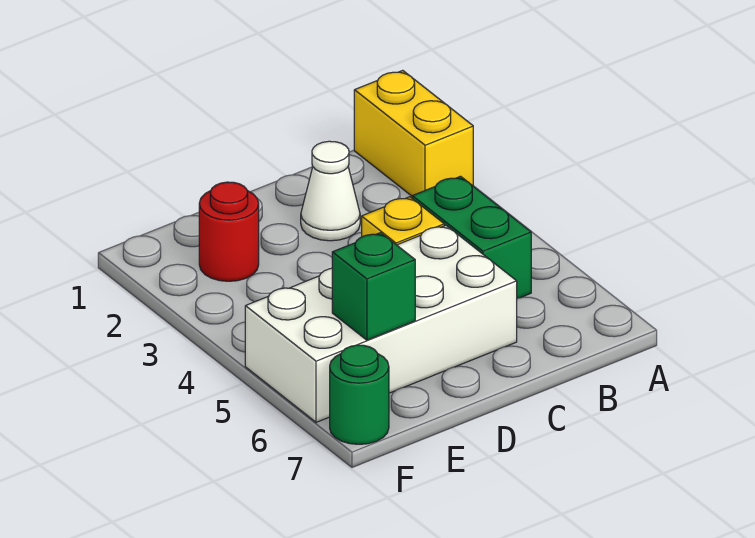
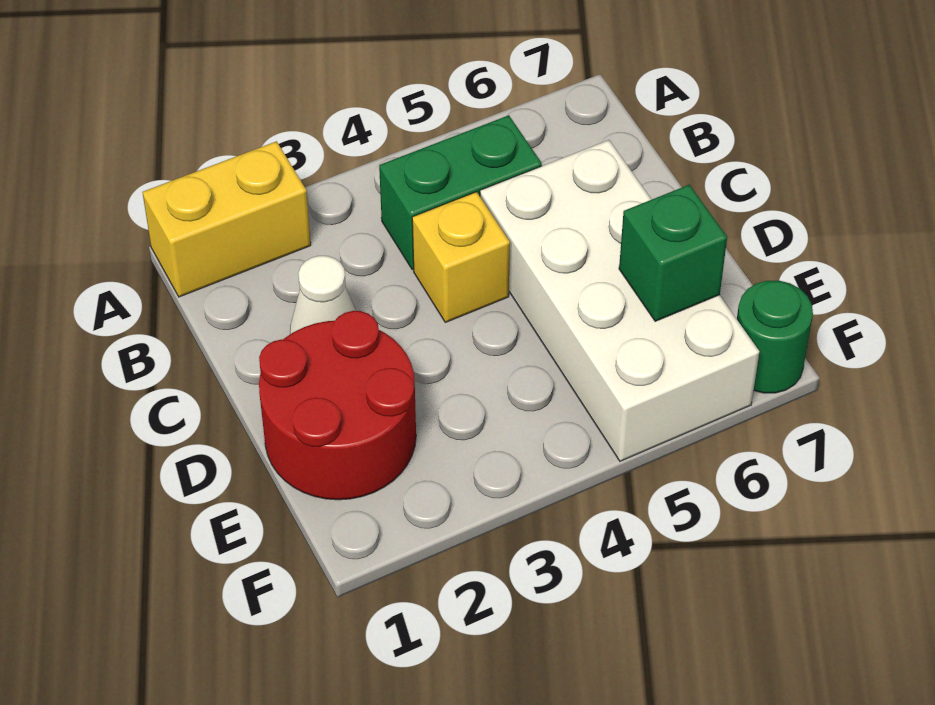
red round brick E2 level 1 -> red round brick D1:E2 level 1

